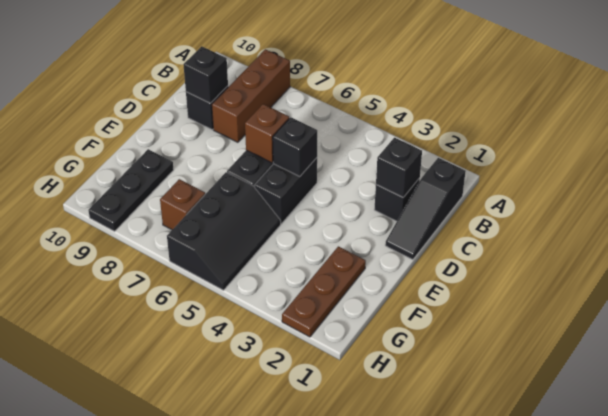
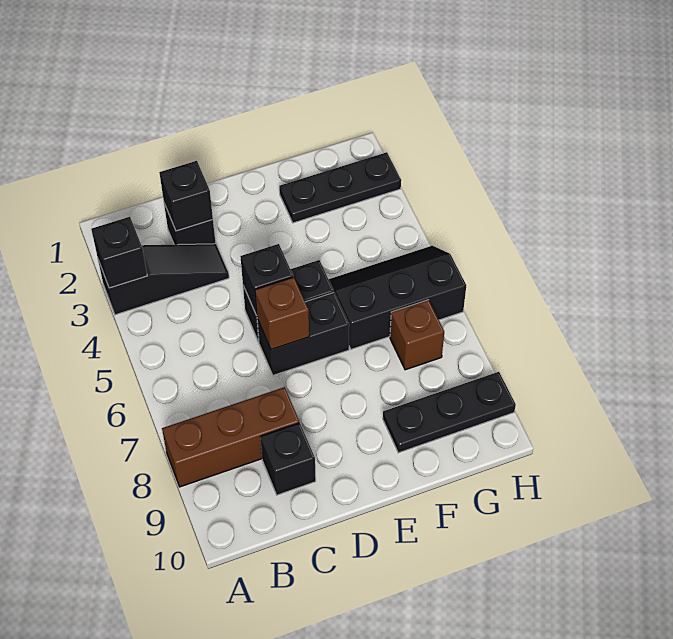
black slope B1:D1 level 1 top B -> black slope A3:C3 level 1 top A
black brick C9 level 2 -> black brick A3 level 2
brown plate F2:H2 level 1 -> black plate F2:H2 level 1

